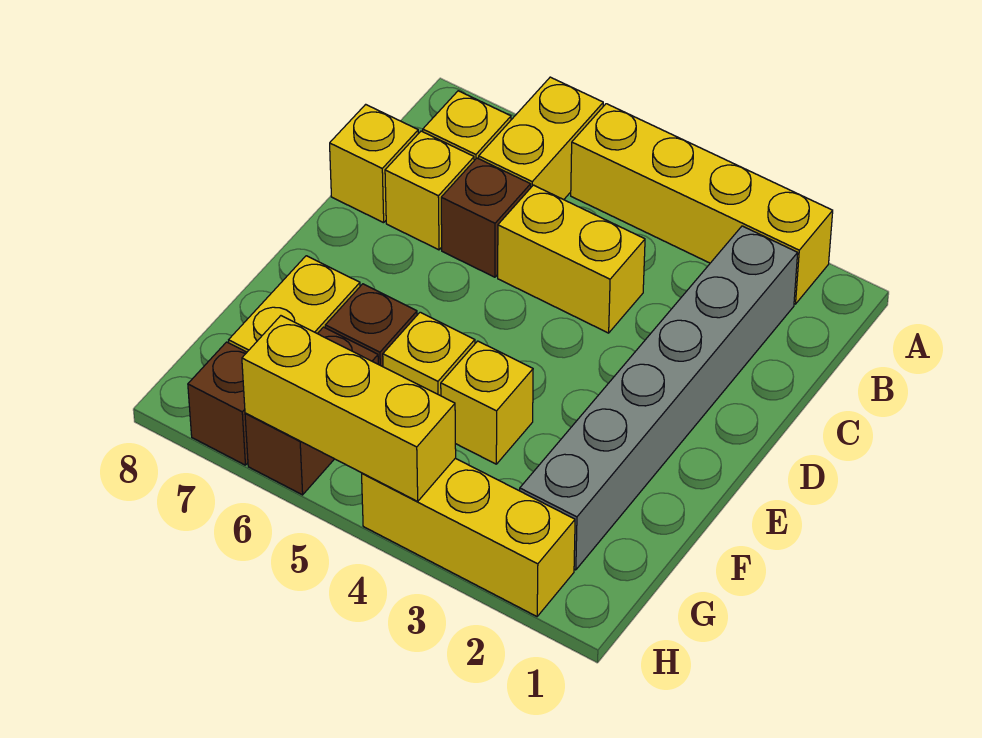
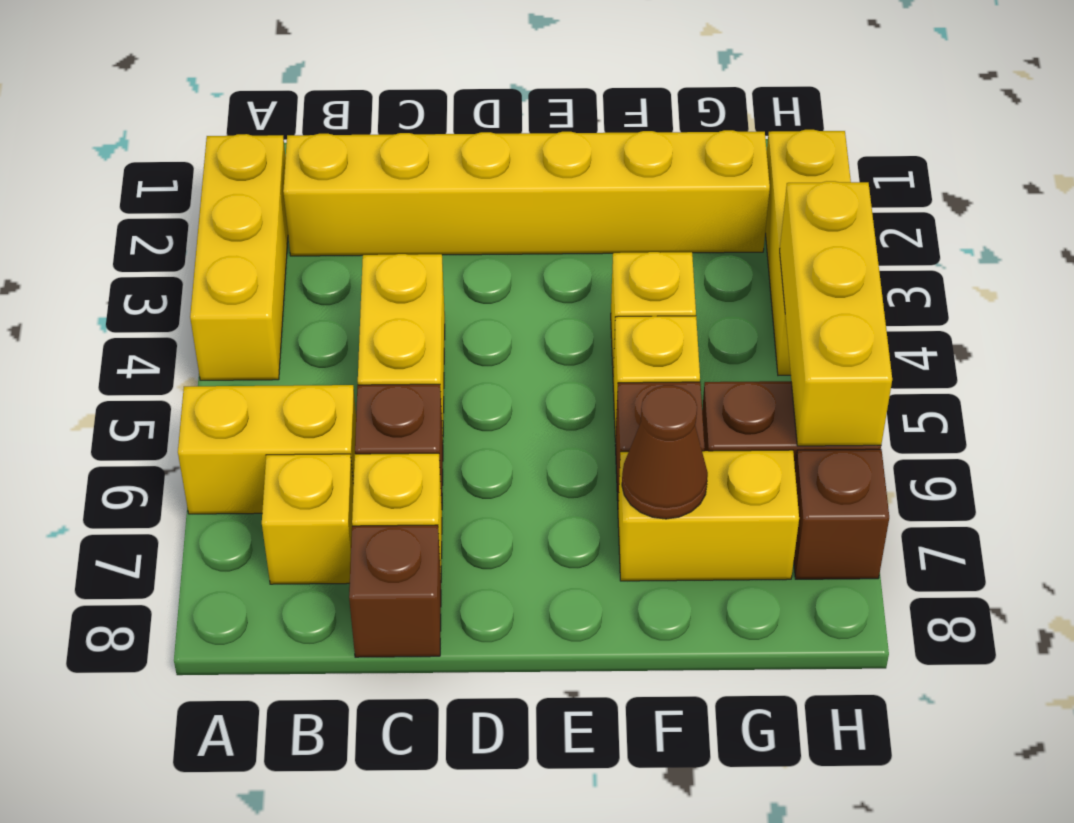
yellow brick A2:A5 level 1 -> yellow brick A2:A4 level 1
grey brick B2:G2 level 1 -> yellow brick B2:G2 level 1
yellow brick C8 level 1 -> brown brick C8 level 1
none -> brown cone F7 level 2

